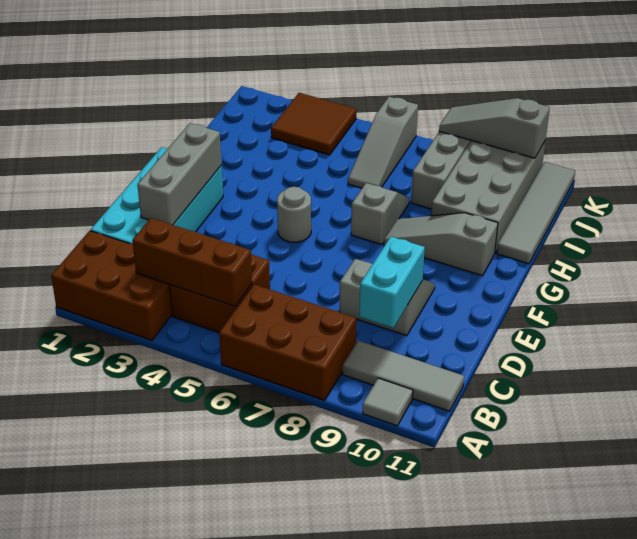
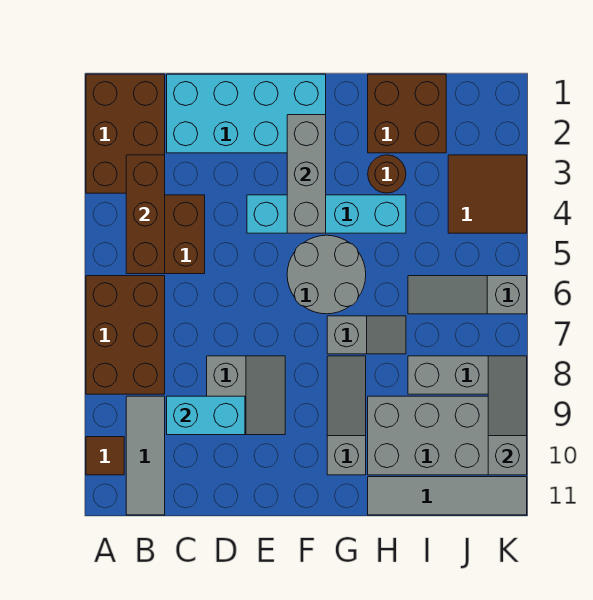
grey tile A10 level 1 -> brown tile A10 level 1
grey brick D2:F2 level 2 -> grey brick F2:F4 level 2
none -> cyan brick E4:H4 level 1
grey round brick F5 level 1 -> grey round brick F5:G6 level 1
none -> brown brick H1:I2 level 1
none -> brown round brick H3 level 1

